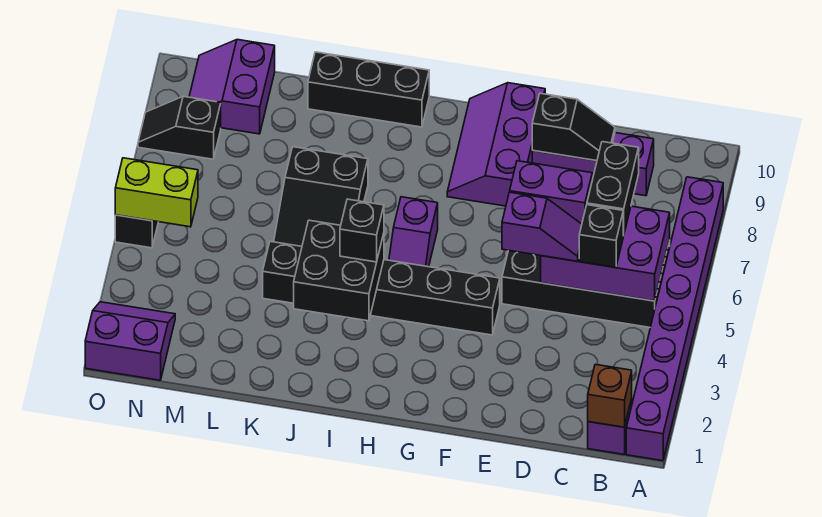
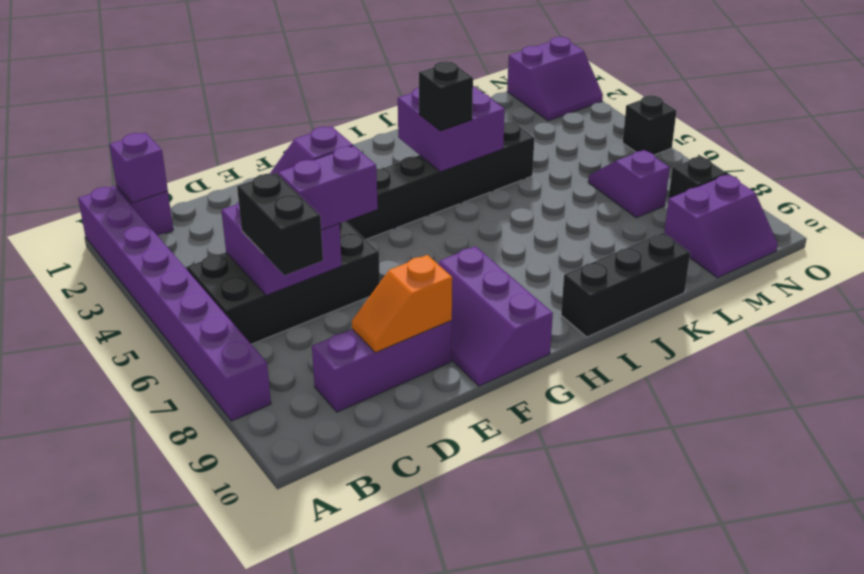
brown brick B1 level 2 -> purple brick B1 level 2
purple brick B5:D6 level 2 -> purple brick C5:D6 level 2
black brick C5 level 3 -> none
black slope D9:E9 level 2 top E -> orange slope D9:E9 level 2 top E
purple slope F8:G10 level 1 top F -> purple slope F8:G10 level 1 top G
purple slope H5:H6 level 1 top 6 -> purple slope M6:M7 level 1 top 7
black brick I3:J4 level 2 -> purple brick I3:J4 level 2
black slope J5:K7 level 1 top 7 -> none
purple slope M9:N10 level 1 top M -> purple slope M9:N10 level 1 top 9
lime brick N5:O5 level 2 -> none

